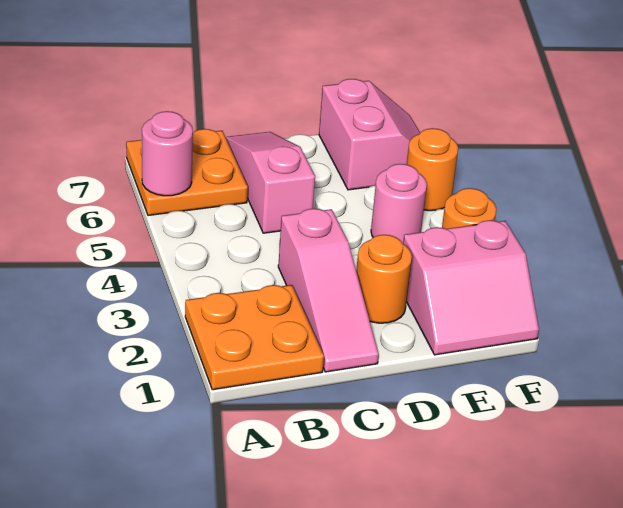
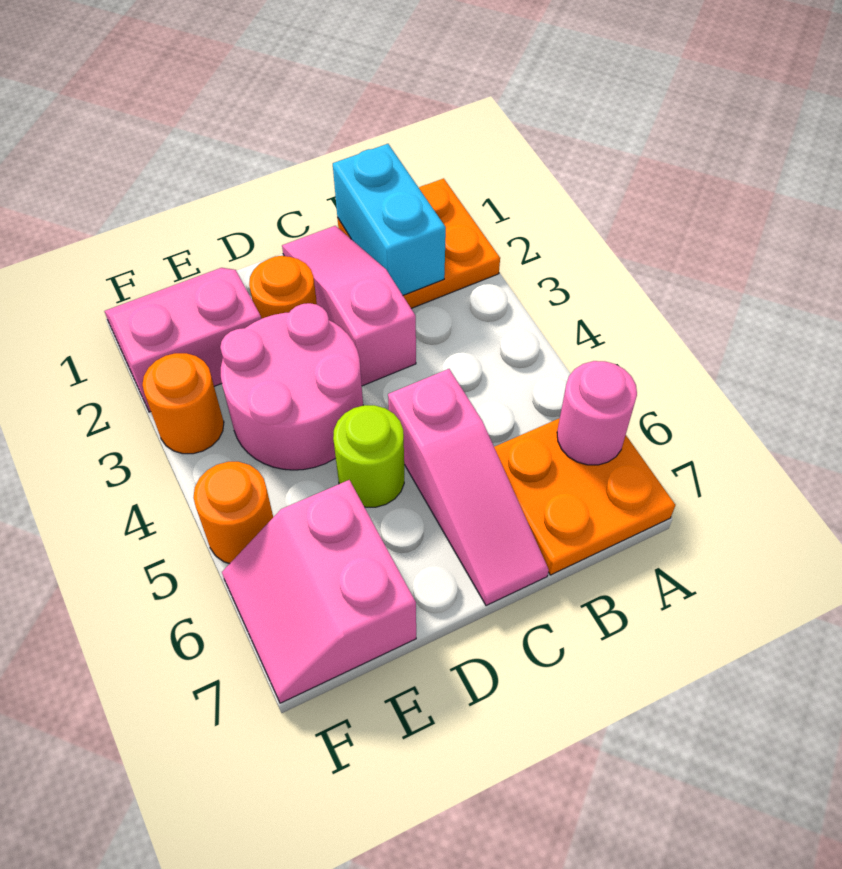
none -> cyan brick B1:B2 level 2
none -> lime round brick D5 level 1
pink round brick E4 level 1 -> pink round brick D3:E4 level 1

